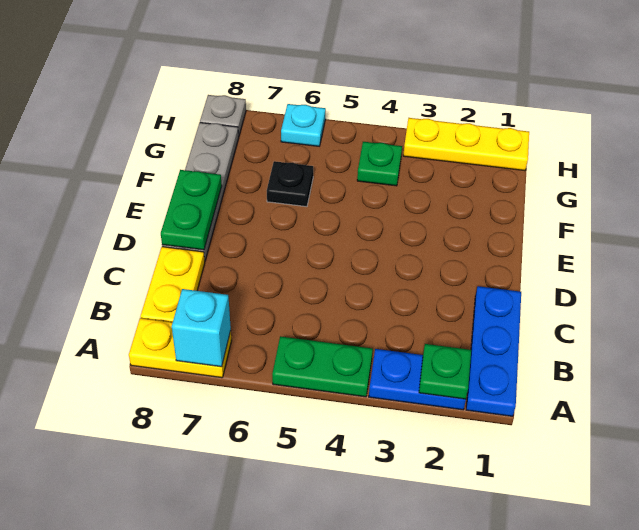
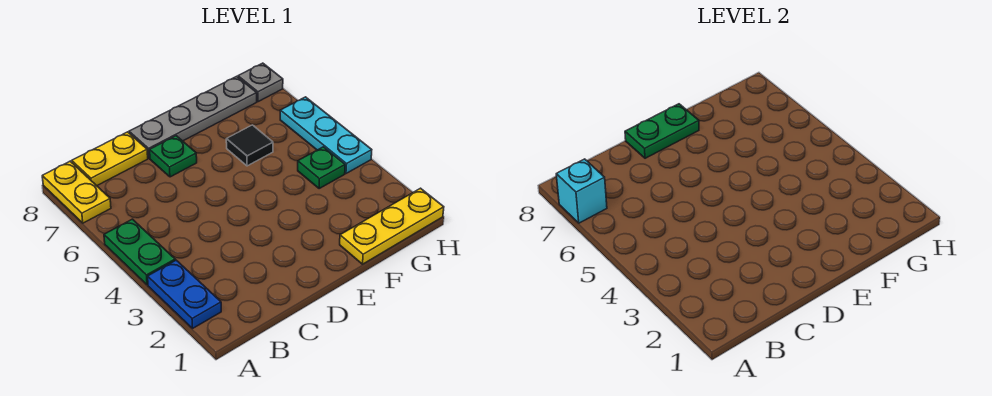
blue plate A1:C1 level 1 -> none
green plate A2 level 2 -> green plate D7 level 1
black plate F6 level 1 -> black tile F6 level 1
yellow plate H1:H3 level 1 -> yellow plate F1:H1 level 1
cyan plate H6 level 1 -> cyan plate H4:H6 level 1

